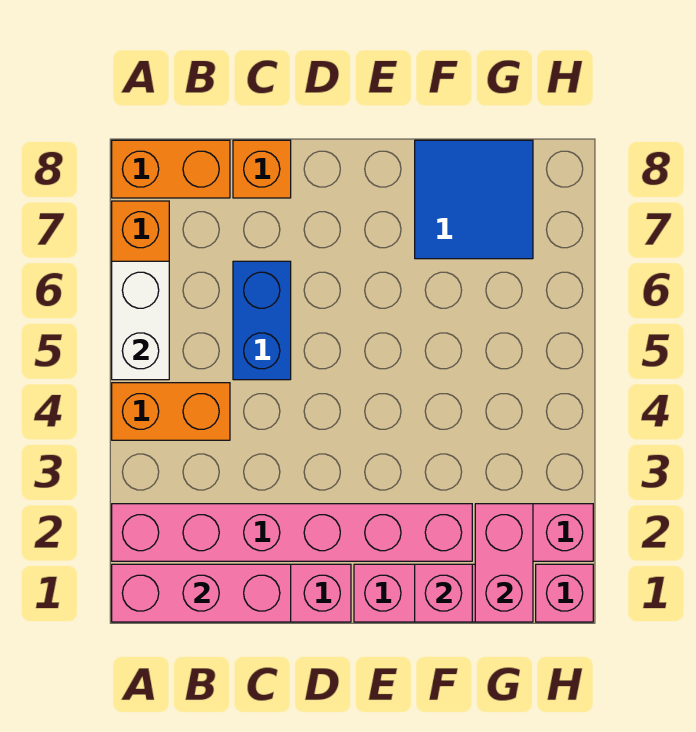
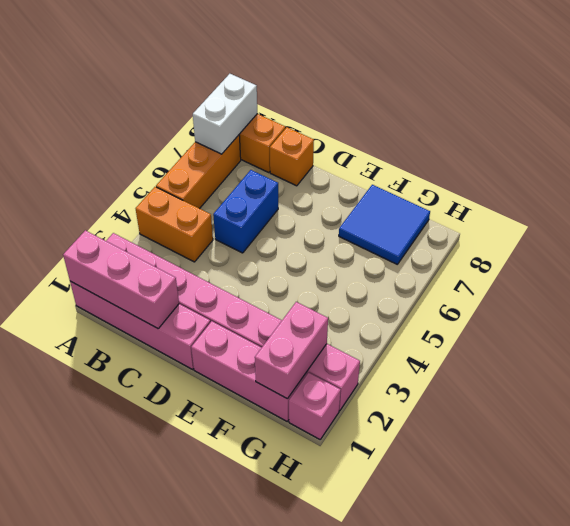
white brick A5:A6 level 2 -> white brick A7:A8 level 2
pink brick F1 level 2 -> none

